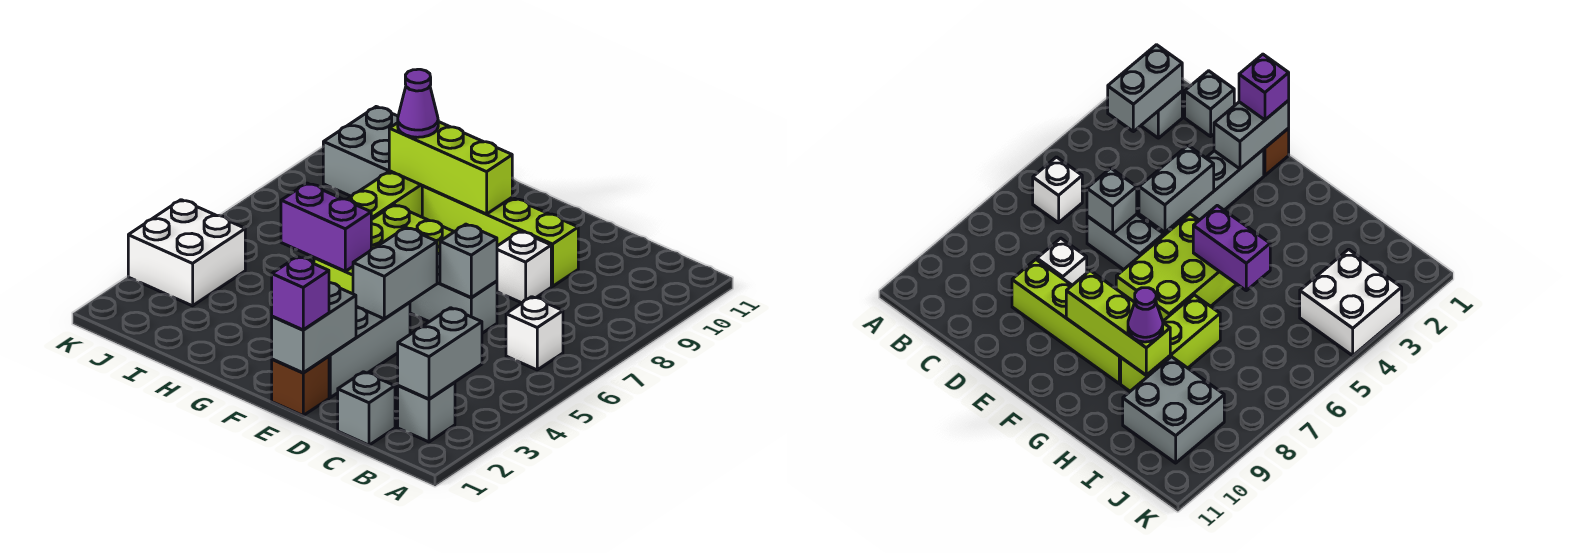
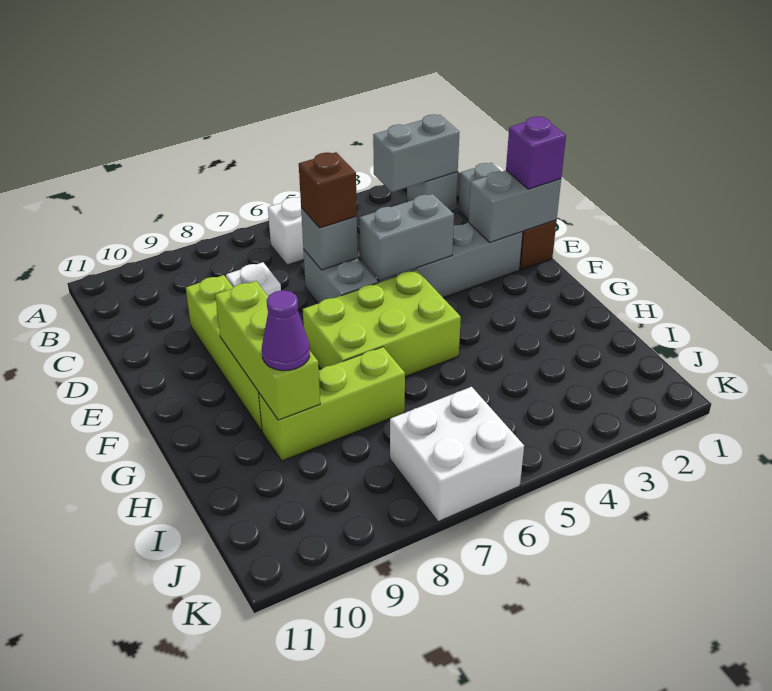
none -> brown brick D6 level 3
purple brick G5:H5 level 2 -> none
grey brick I9:J10 level 1 -> none
white brick J3:K4 level 1 -> white brick J6:K7 level 1

